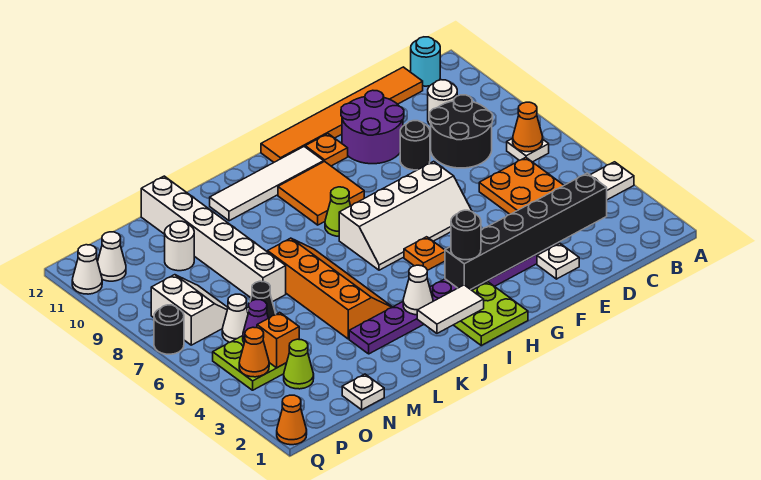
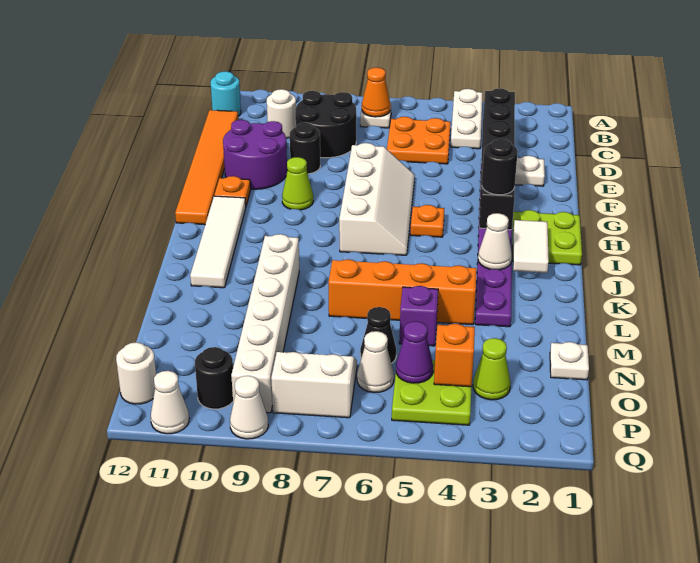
orange tile H9:I10 level 1 -> none
lime cone I8 level 1 -> lime cone G9 level 1
none -> purple brick M5 level 1
white brick M7:M12 level 1 -> white brick K9:P9 level 1
white round brick N10 level 1 -> white round brick P12 level 1
orange cone P4 level 2 -> none
white cone P11 level 1 -> white cone Q9 level 1
orange cone Q1 level 1 -> none
black round brick Q7 level 1 -> black round brick P10 level 1

